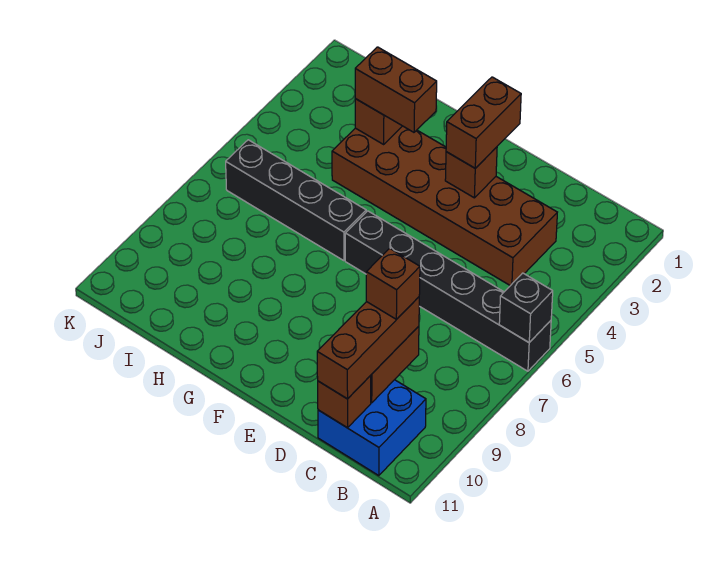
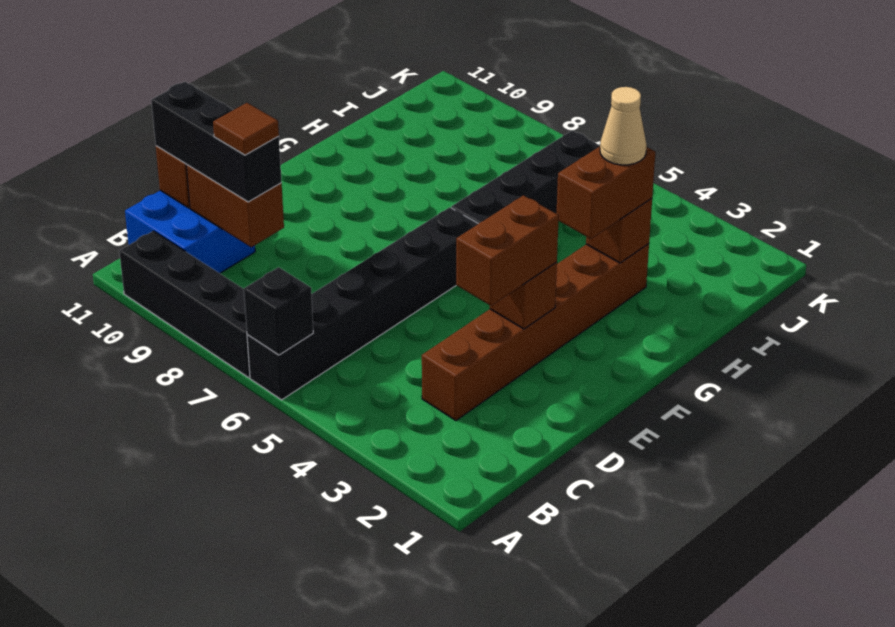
none -> black brick A7:A10 level 1
brown brick C3:H4 level 1 -> brown brick C3:H3 level 1
brown brick C9:C11 level 3 -> black brick C9:C11 level 3
brown brick C9 level 4 -> brown tile C9 level 4
brown brick E2:E3 level 3 -> brown brick D3:E3 level 3
none -> tan cone H3 level 4

